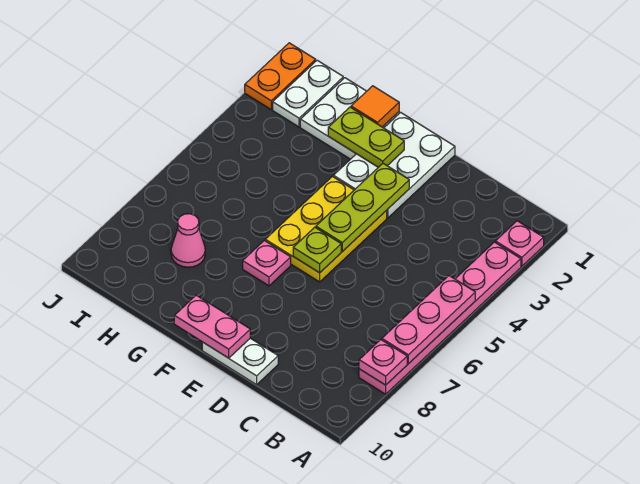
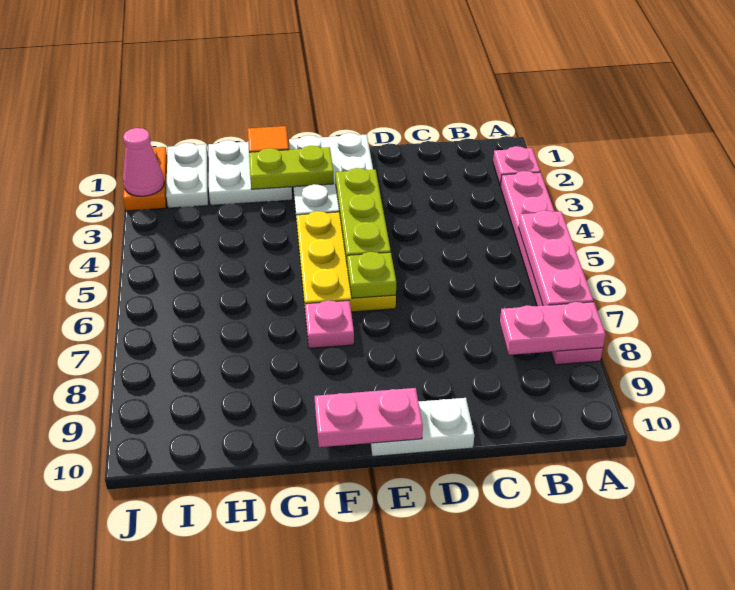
pink plate A8 level 2 -> pink plate A8:B8 level 2
pink cone H8 level 1 -> pink cone J2 level 2

